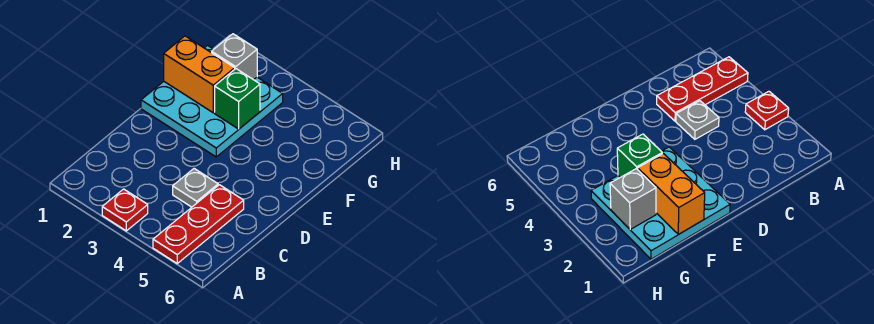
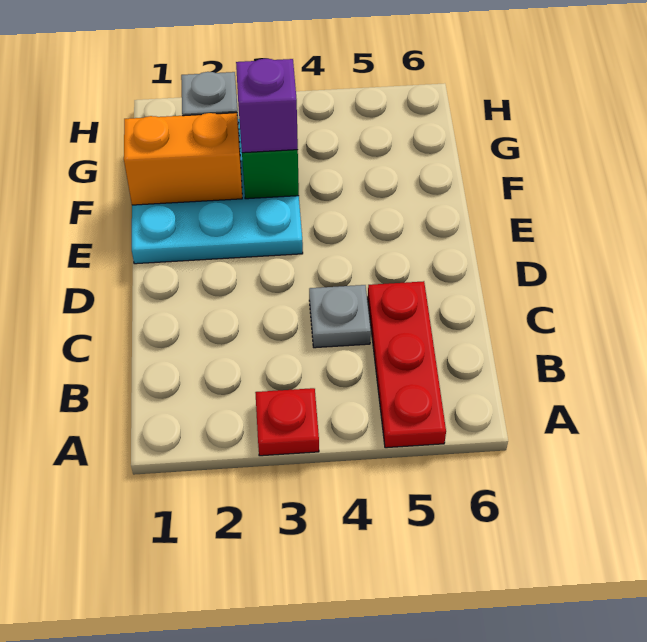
none -> purple brick F3 level 3

